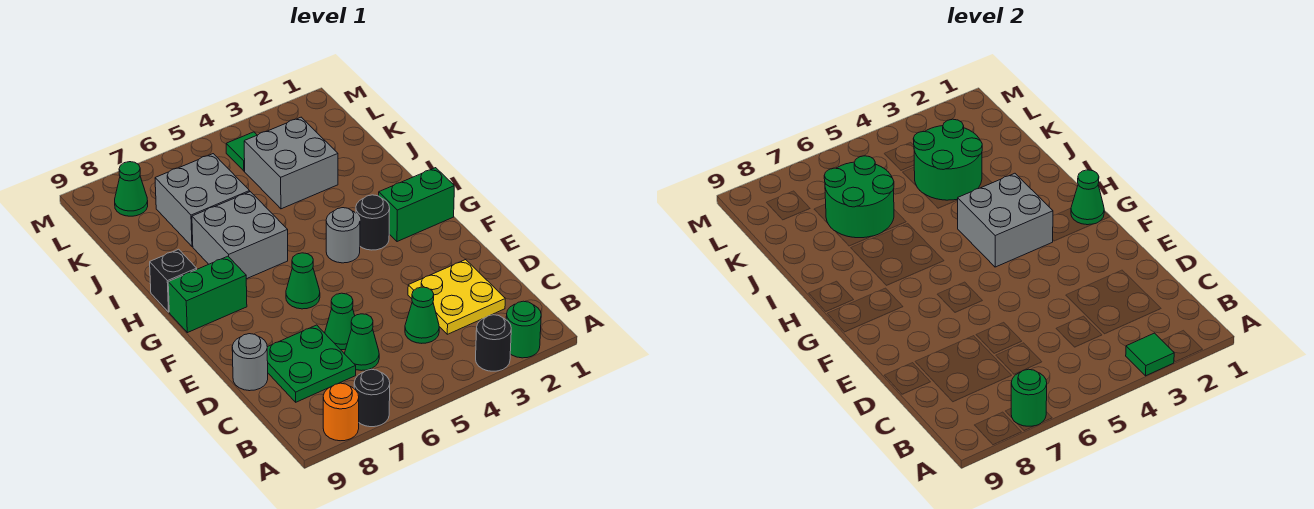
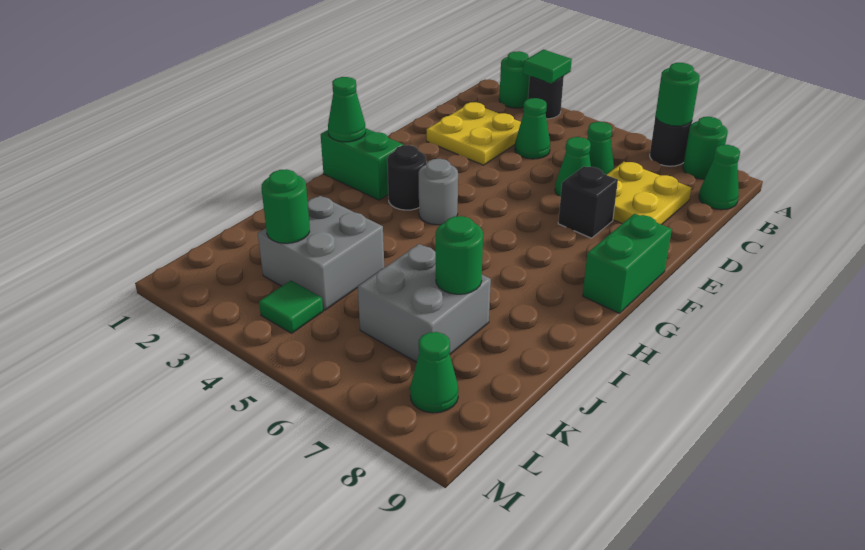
orange round brick A8 level 1 -> green round brick A8 level 1
green plate C7:D8 level 1 -> yellow plate C7:D8 level 1
grey round brick D9 level 1 -> none
green cone F6 level 1 -> green cone B9 level 1
grey brick G3:H4 level 2 -> none
green brick G8:G9 level 1 -> green brick F9:G9 level 1
grey brick H6:I7 level 1 -> none
black brick H9 level 1 -> black brick E7 level 1
green round brick J3:K4 level 2 -> green round brick K3 level 2
green round brick J6:K7 level 2 -> green round brick J7 level 2

